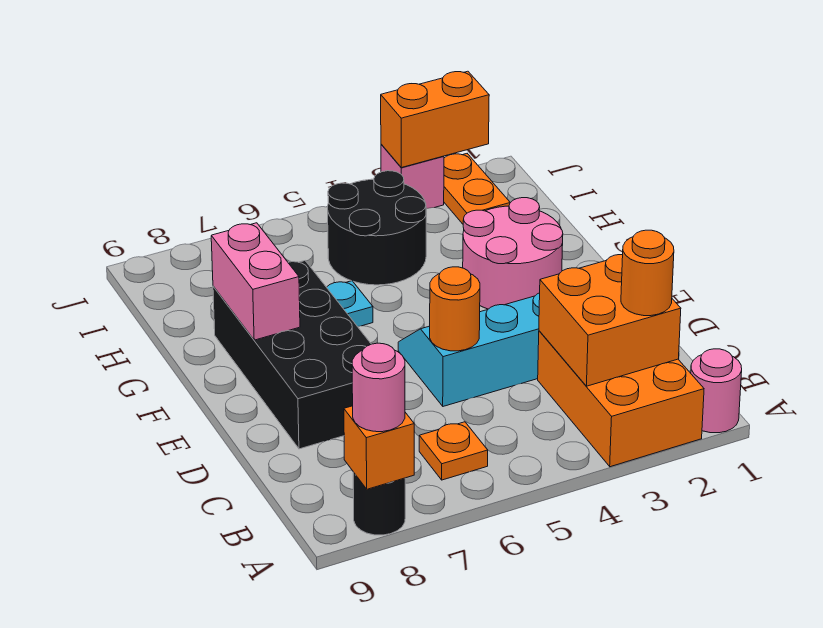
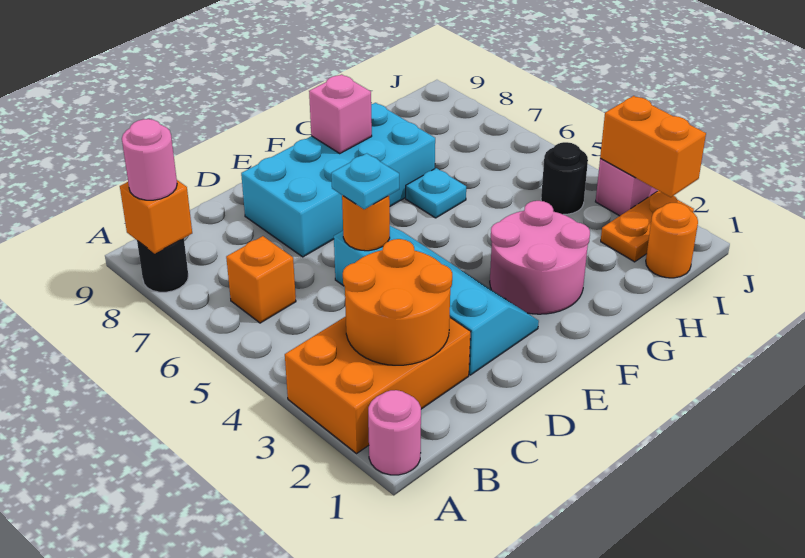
orange brick B2:C3 level 2 -> orange round brick B2:C3 level 2
orange round brick B2 level 3 -> orange round brick I1 level 1
orange plate B6 level 1 -> orange brick B6 level 1
none -> cyan plate D5 level 3
black brick D7:G8 level 1 -> cyan brick D7:G8 level 1
pink brick F8:G8 level 2 -> pink brick F8 level 2
black round brick H4:I5 level 1 -> black round brick I4 level 1

